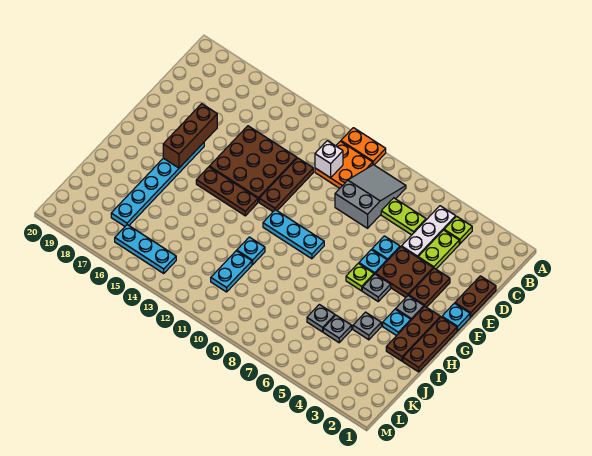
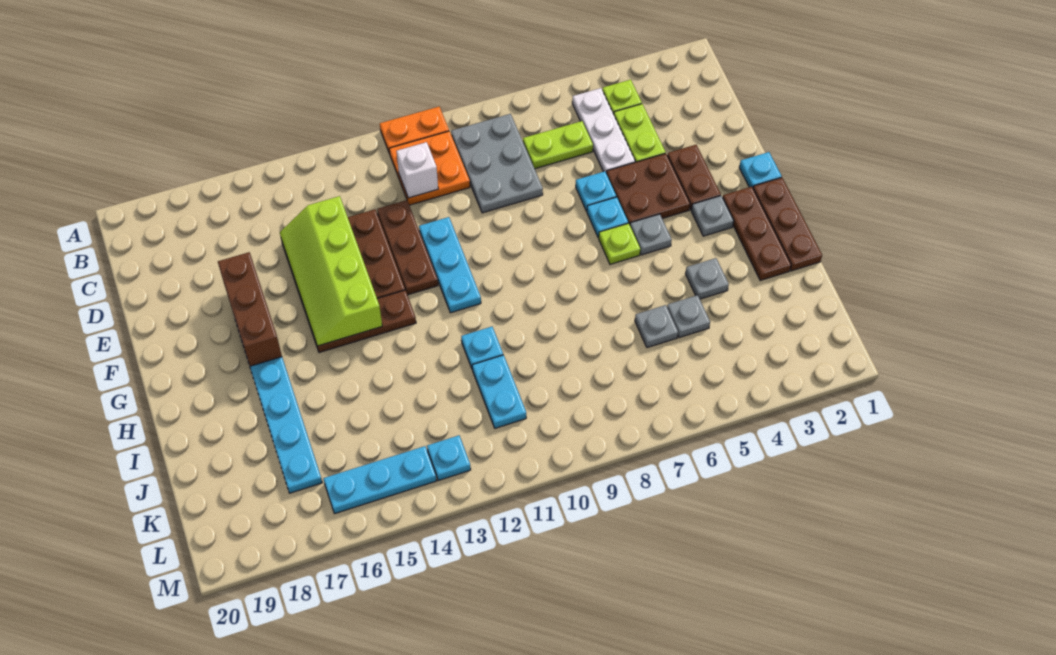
grey slope B8:D9 level 1 top D -> grey plate B8:D9 level 1
brown plate D1:E1 level 1 -> none
none -> lime slope D14:G15 level 2 top 14
cyan plate G9:G11 level 1 -> cyan plate E11:G11 level 1
cyan plate H3 level 1 -> cyan plate L13 level 1

